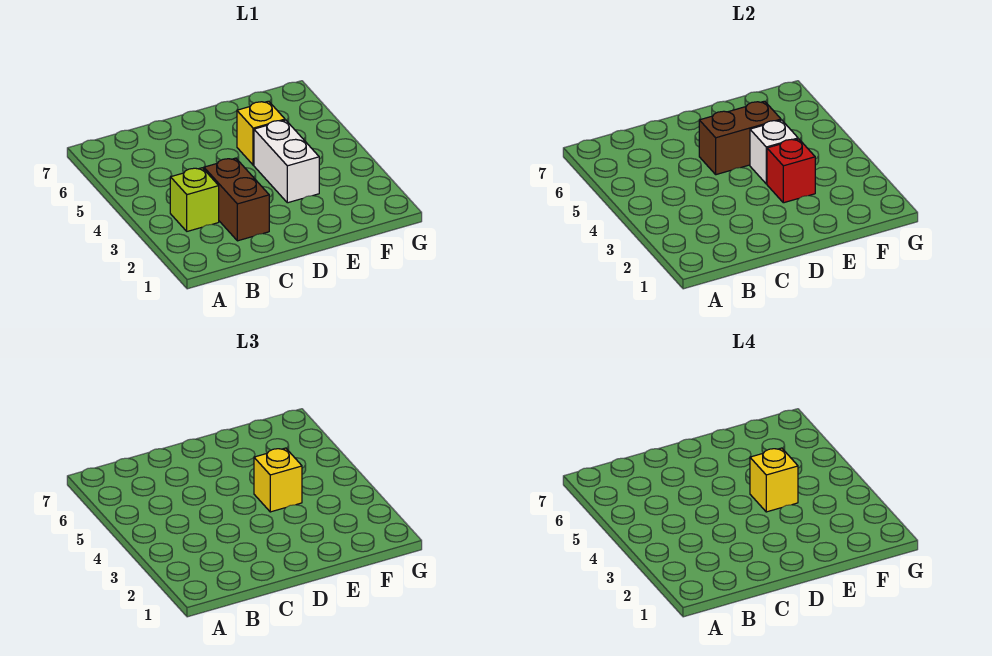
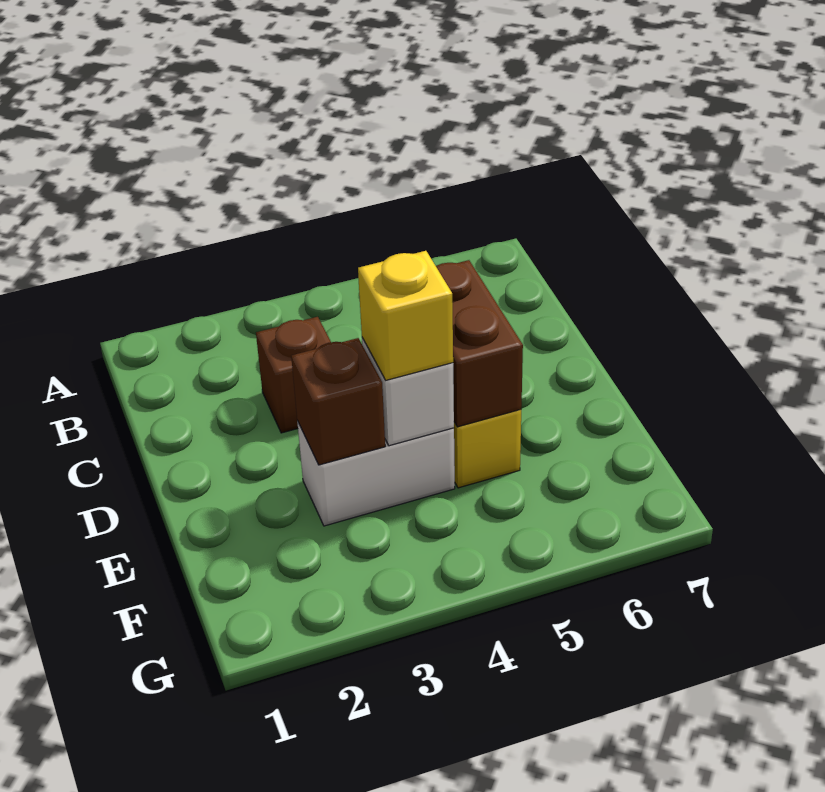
lime brick B3 level 1 -> none
brown brick C2:C3 level 1 -> brown brick C3 level 1
red brick E3 level 2 -> brown brick E3 level 2
yellow brick E4 level 4 -> none

